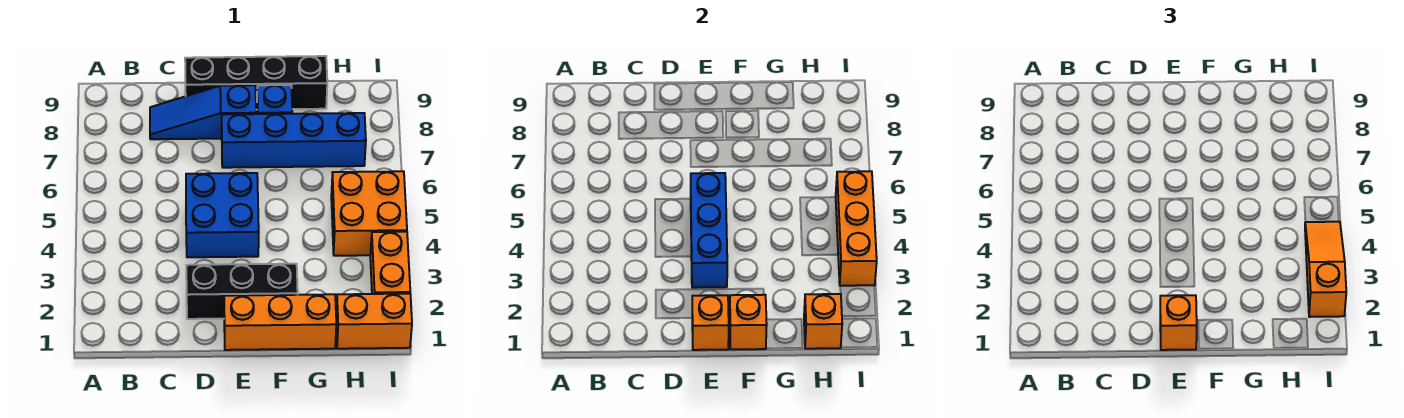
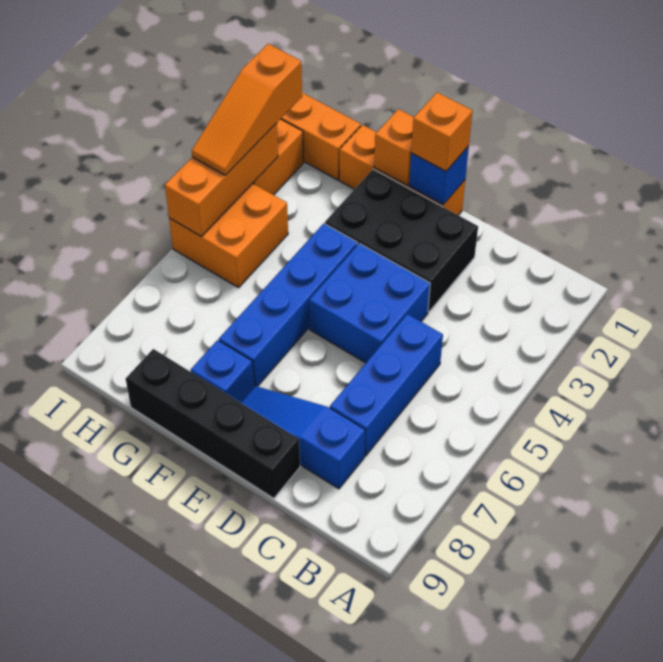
blue slope C8:E8 level 1 top E -> blue slope C8:E8 level 1 top C
black brick D2:F2 level 1 -> black brick D2:F3 level 1
orange brick E1 level 2 -> blue brick E1 level 2
blue brick E3:E5 level 2 -> blue brick C5:C7 level 1
blue brick E7:H7 level 1 -> blue brick F4:F7 level 1
orange brick H1 level 2 -> none

